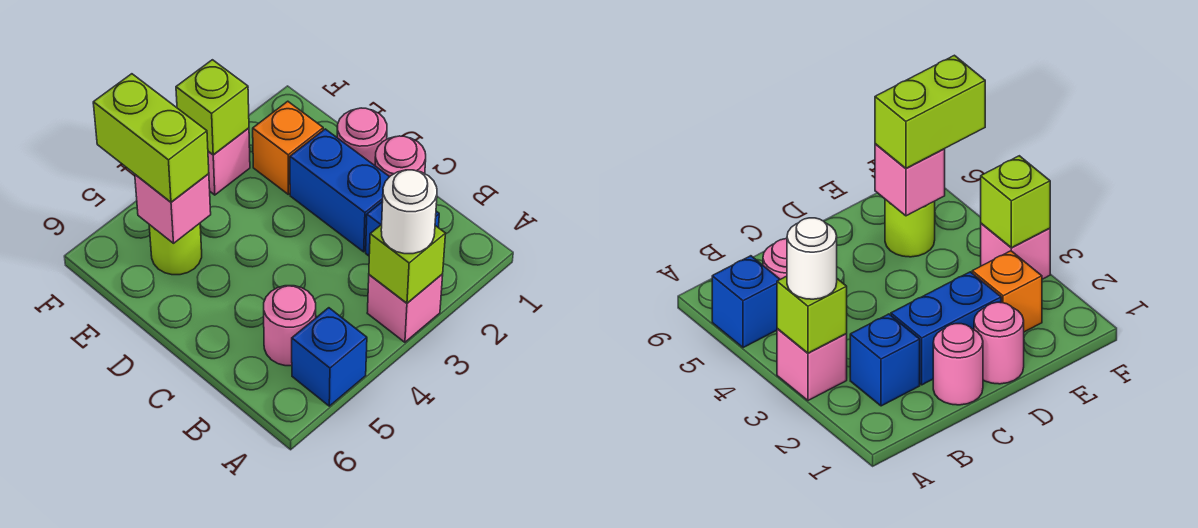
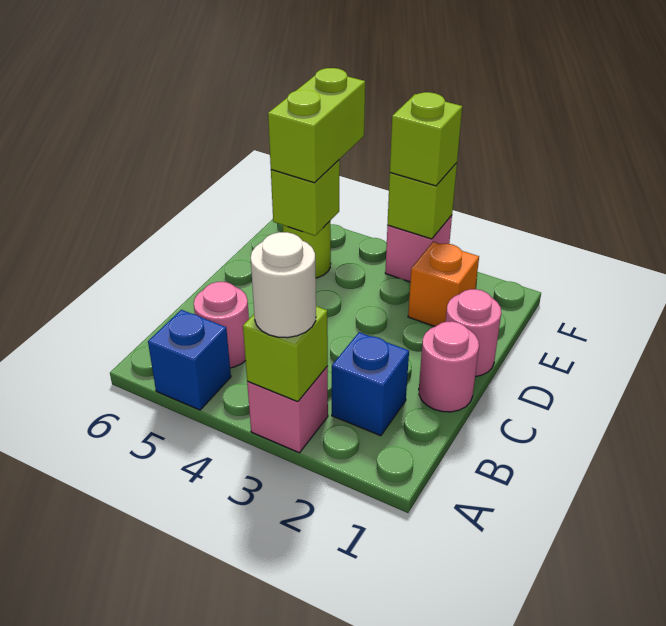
blue brick C2:D2 level 1 -> none
pink brick E5 level 2 -> lime brick E5 level 2
none -> lime brick F3 level 3

